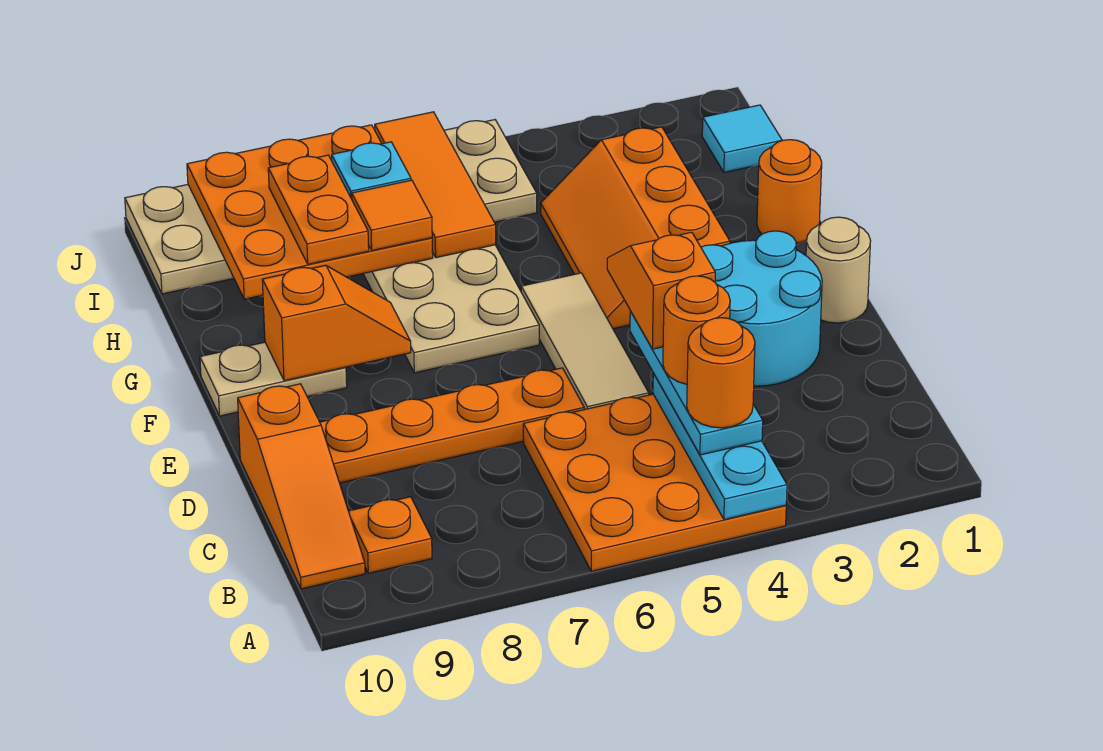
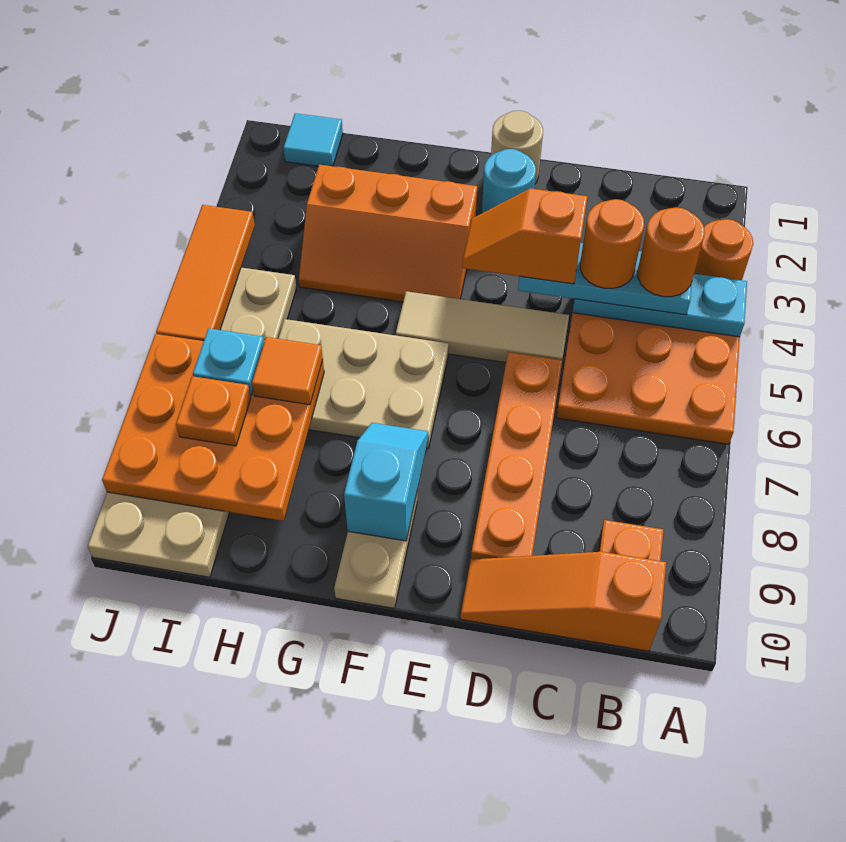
orange slope B10:D10 level 1 top D -> orange slope B10:D10 level 1 top B
cyan round brick D2:E3 level 1 -> cyan round brick E2 level 1
orange slope F8:F9 level 2 top 9 -> cyan slope F8:F9 level 2 top 9
orange round brick G1 level 1 -> orange round brick A3 level 1
orange tile H6:J6 level 2 -> orange tile J4:J6 level 2
orange plate H8:I8 level 3 -> orange plate I8 level 3

